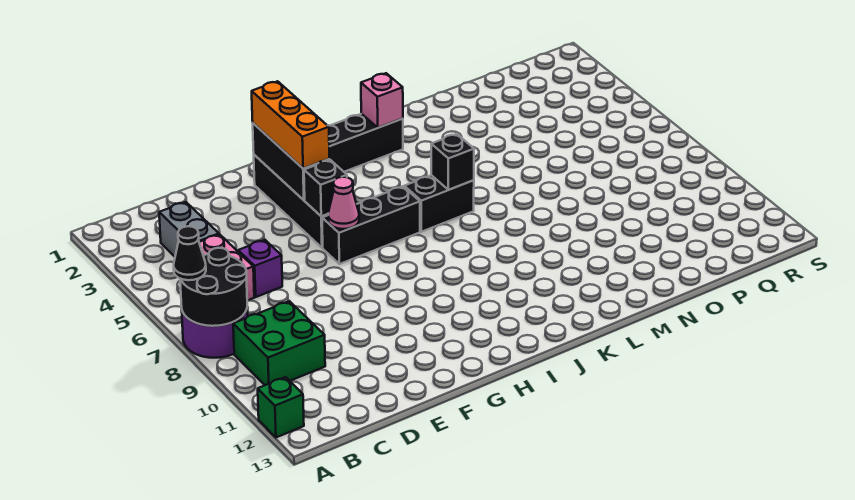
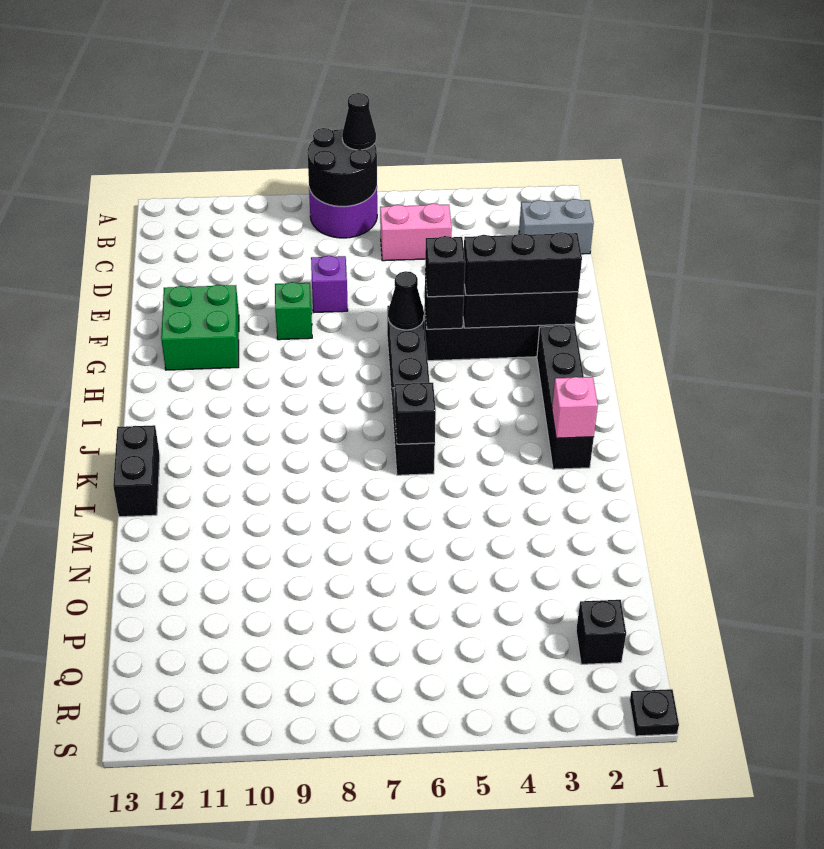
green brick A12 level 1 -> green brick F9 level 1
green brick B9:C10 level 1 -> green brick F11:G12 level 1
grey brick C3:C4 level 1 -> grey brick C1:C2 level 1
purple brick D6 level 1 -> purple brick E8 level 1
orange brick G2:G4 level 3 -> black brick G2:G4 level 3
none -> black brick G5 level 3
pink cone G6 level 2 -> black cone G6 level 2
none -> black brick K13:L13 level 1
none -> black brick Q2 level 1
none -> black plate S1 level 1

